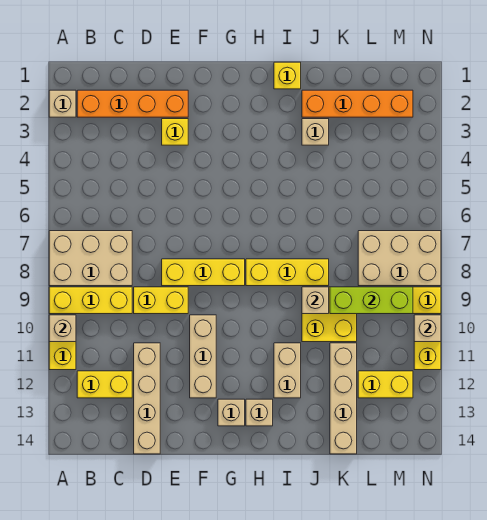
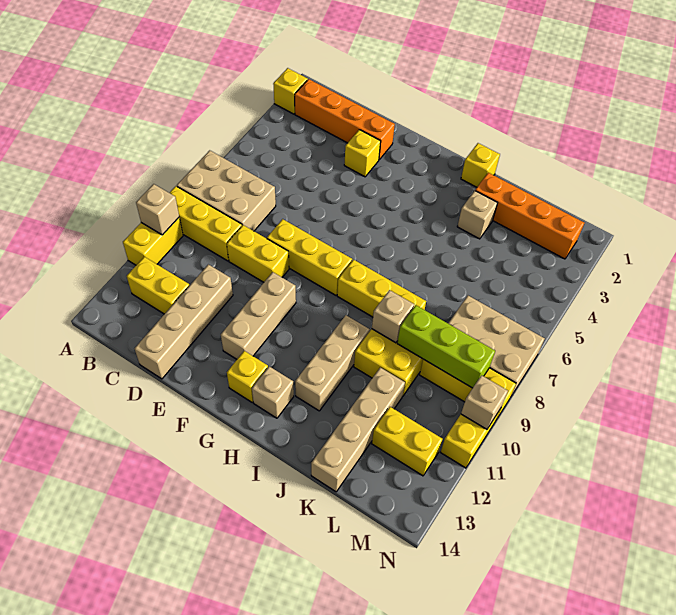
tan brick A2 level 1 -> yellow brick A2 level 1
tan brick G13 level 1 -> yellow brick G13 level 1
tan brick I11:I12 level 1 -> tan brick I10:I12 level 1

